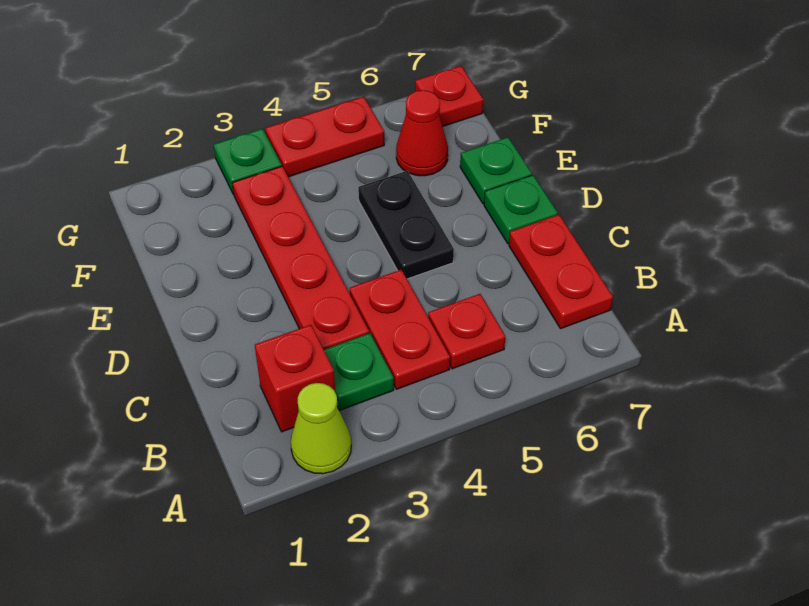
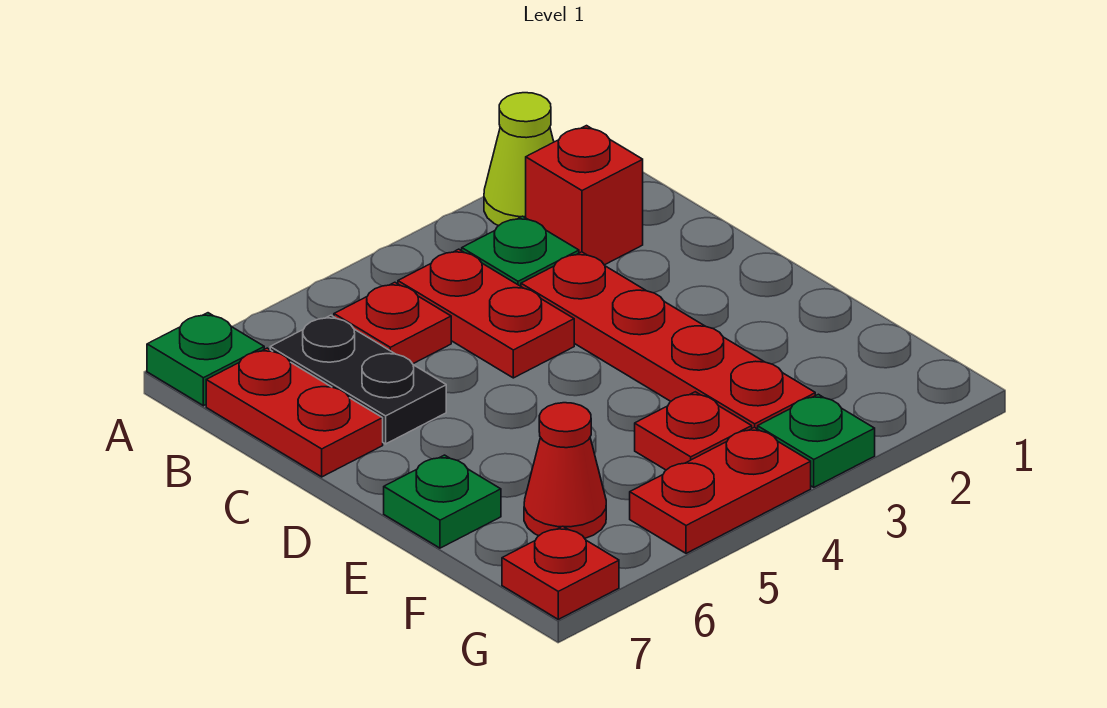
black plate D5:E5 level 1 -> black plate B6:C6 level 1
green plate D7 level 1 -> green plate A7 level 1
none -> red plate F4 level 1

